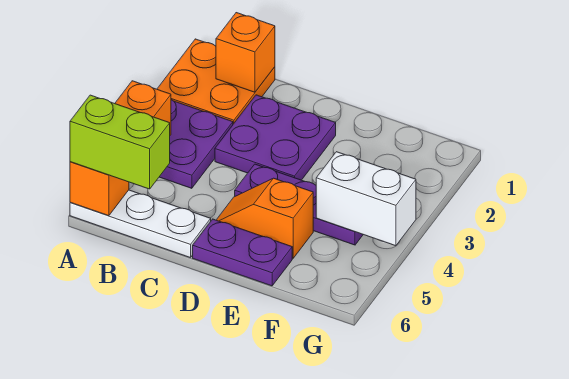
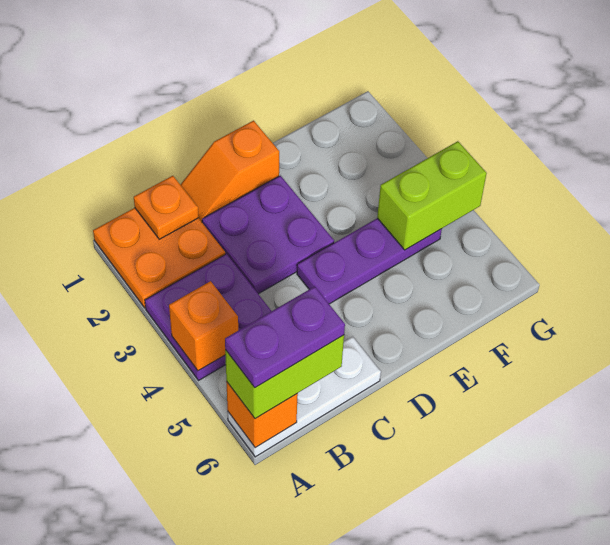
orange brick B1 level 2 -> orange plate B1 level 2
orange slope D5:E5 level 1 top E -> orange slope C1:D1 level 1 top D
purple plate D6:E6 level 1 -> purple plate A6:B6 level 4
white brick F4:G4 level 2 -> lime brick F4:G4 level 2

